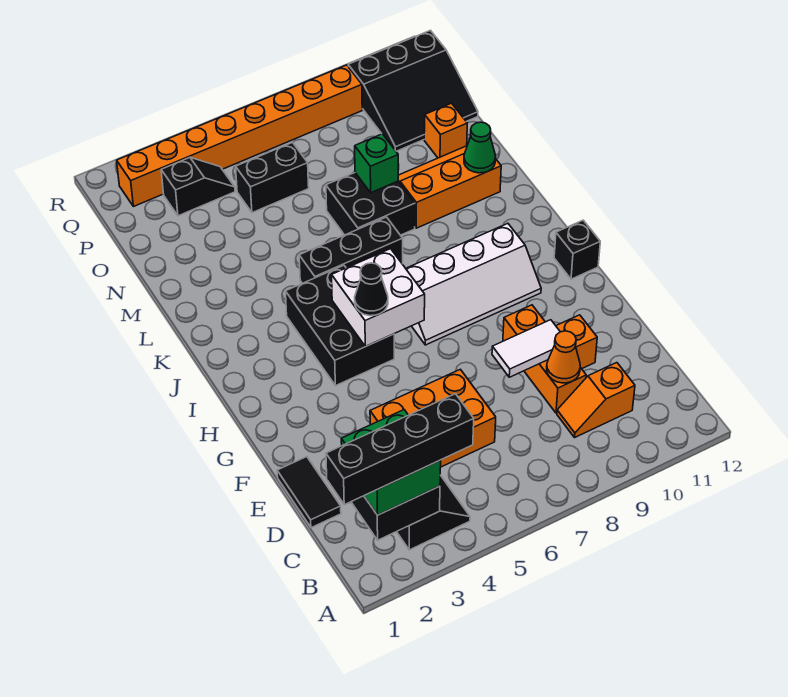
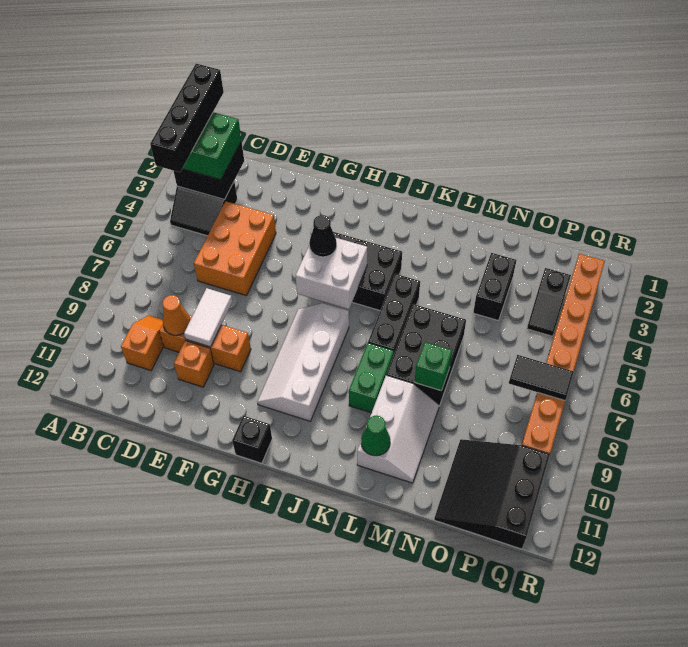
black tile D1:E1 level 1 -> black tile P7:Q7 level 2
none -> green brick K8:K9 level 1
black brick L7:M8 level 1 -> black brick L6:M8 level 1
orange slope L9:M11 level 1 top L -> white slope L9:M11 level 1 top L
orange brick N11 level 1 -> none
black brick O5:O6 level 1 -> black brick N3:N4 level 1

